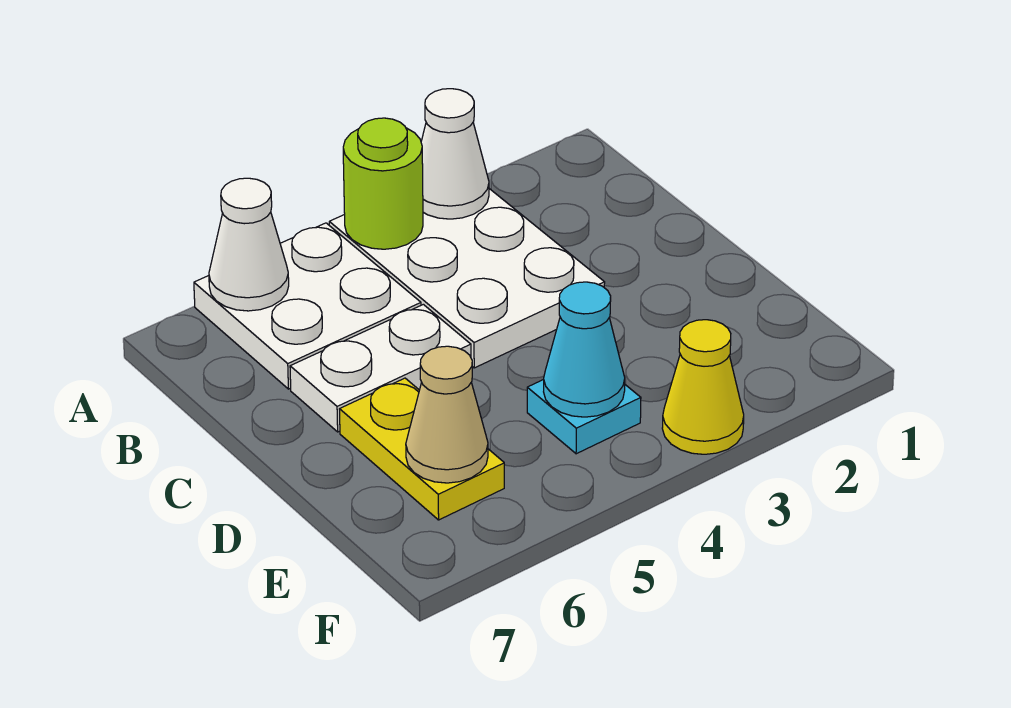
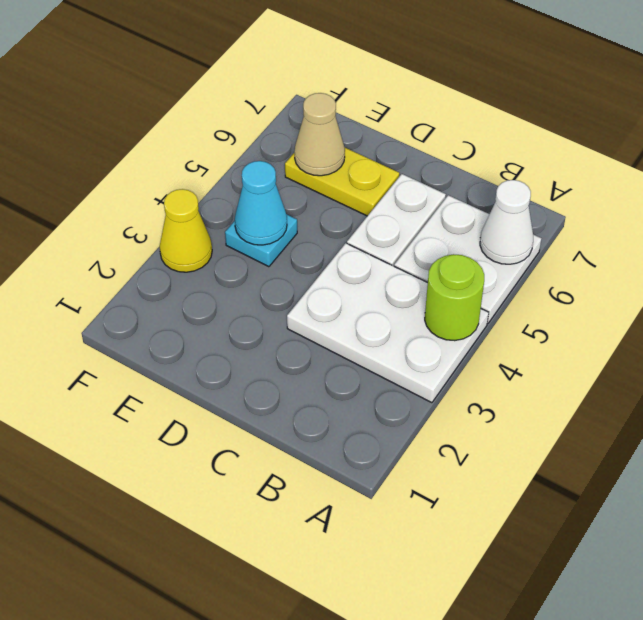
white cone A3 level 2 -> none

